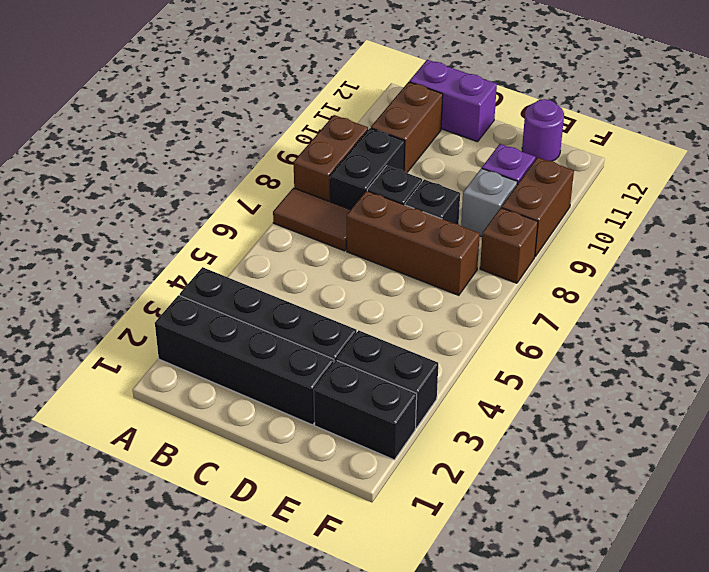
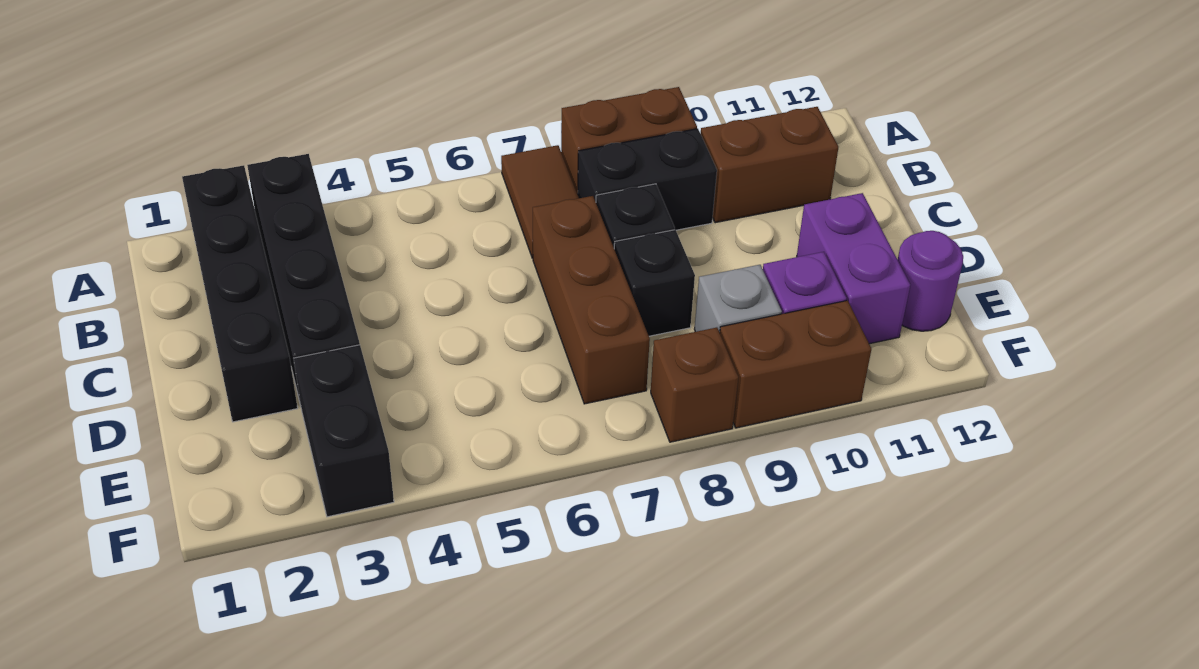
purple brick B12:C12 level 1 -> purple brick D11:E11 level 1
black brick E2:F2 level 1 -> none

